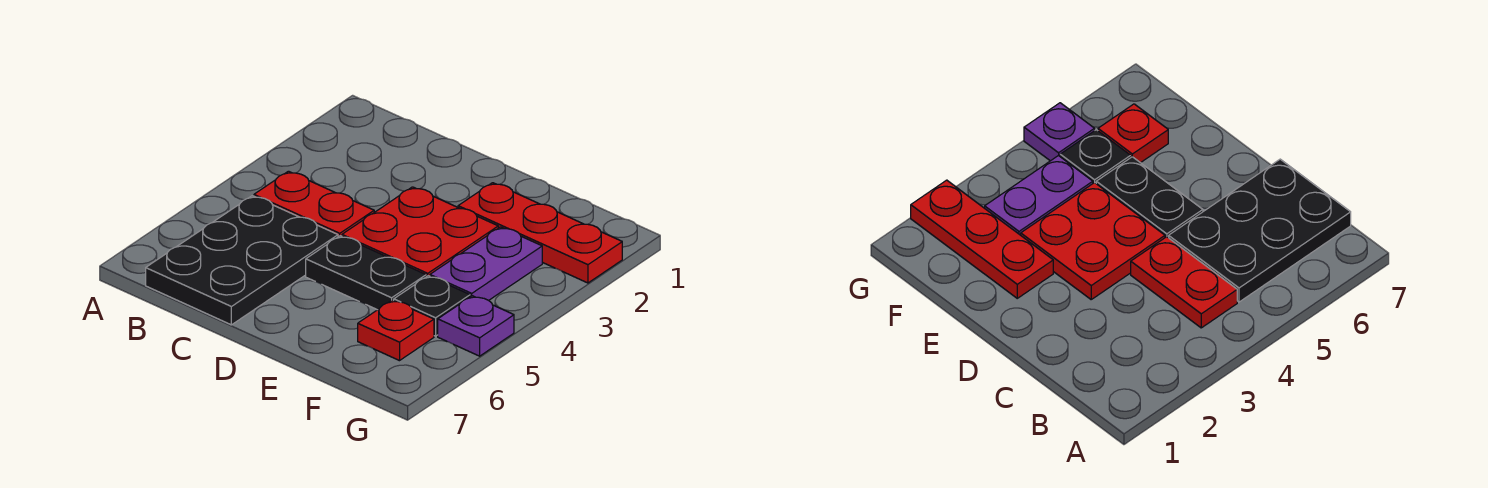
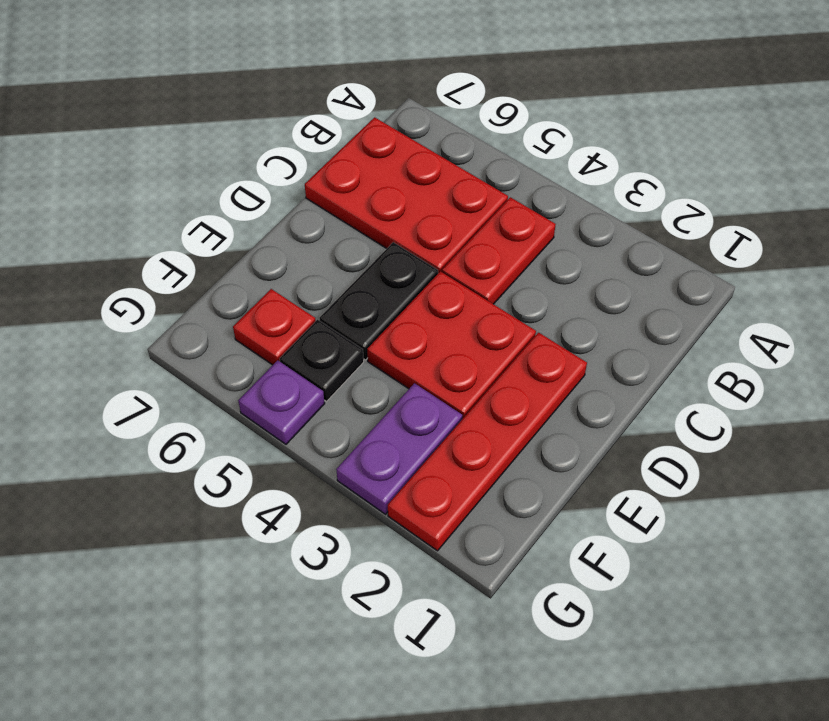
black plate B5:C7 level 1 -> red plate B5:C7 level 1
red plate E2:G2 level 1 -> red plate D2:G2 level 1
purple plate F3:F4 level 1 -> purple plate F3:G3 level 1

